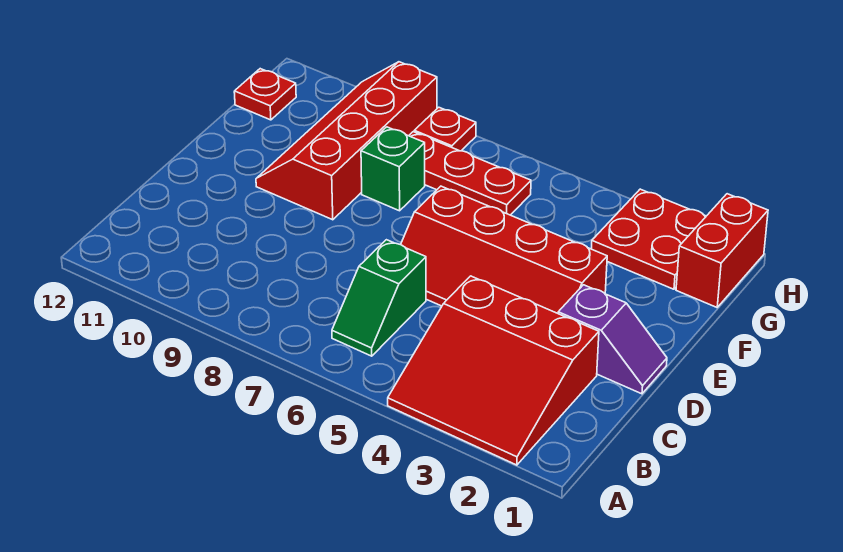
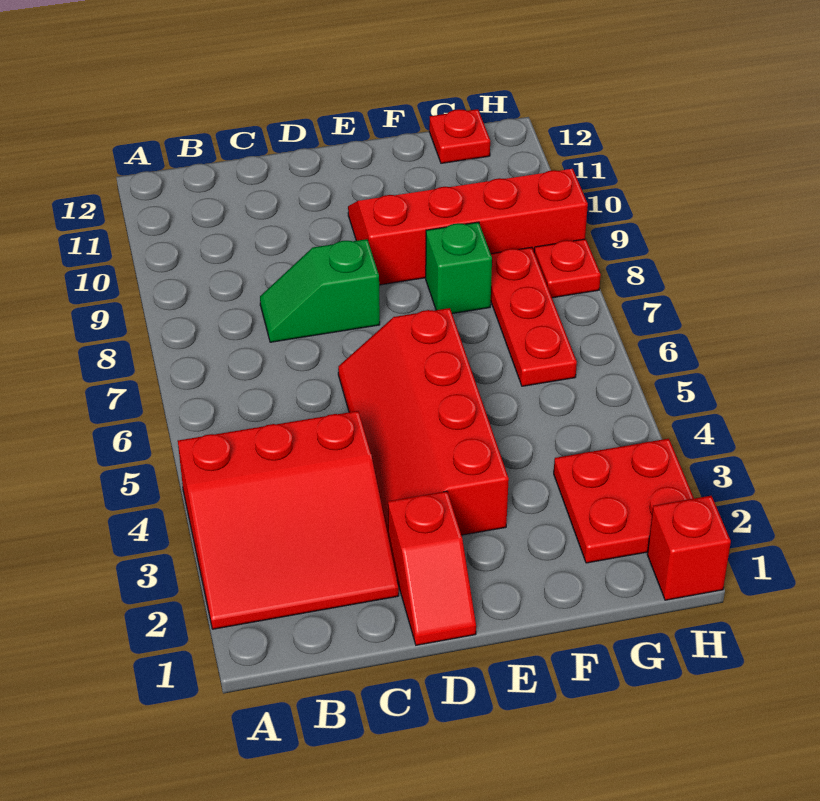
red slope A2:C4 level 1 top C -> red slope A2:C4 level 1 top 4
green slope B6:C6 level 1 top C -> green slope C8:D8 level 1 top D
purple slope D1:D2 level 1 top 2 -> red slope D1:D2 level 1 top 2
red brick G1:H1 level 1 -> red brick H1 level 1

